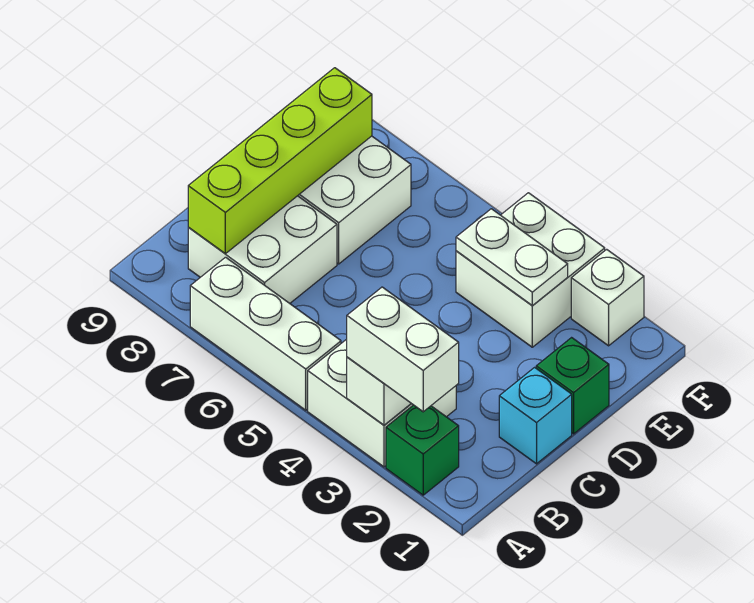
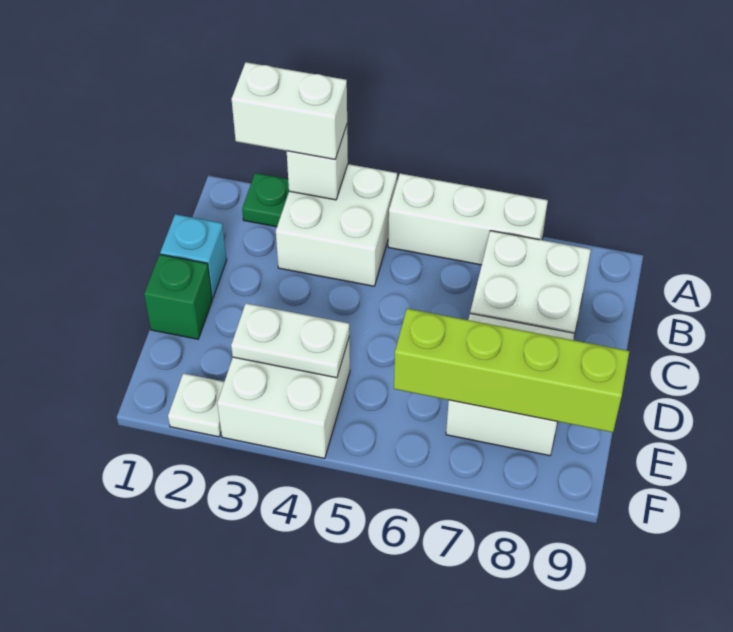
green brick A2 level 1 -> green plate A2 level 1
lime brick B8:E8 level 2 -> lime brick E6:E9 level 2
white brick F2 level 1 -> white plate F2 level 1

